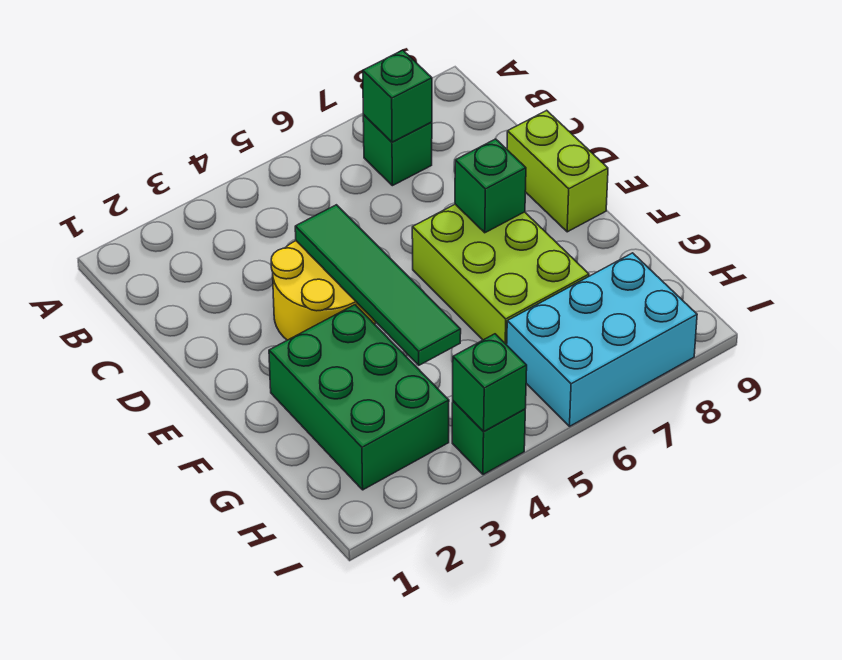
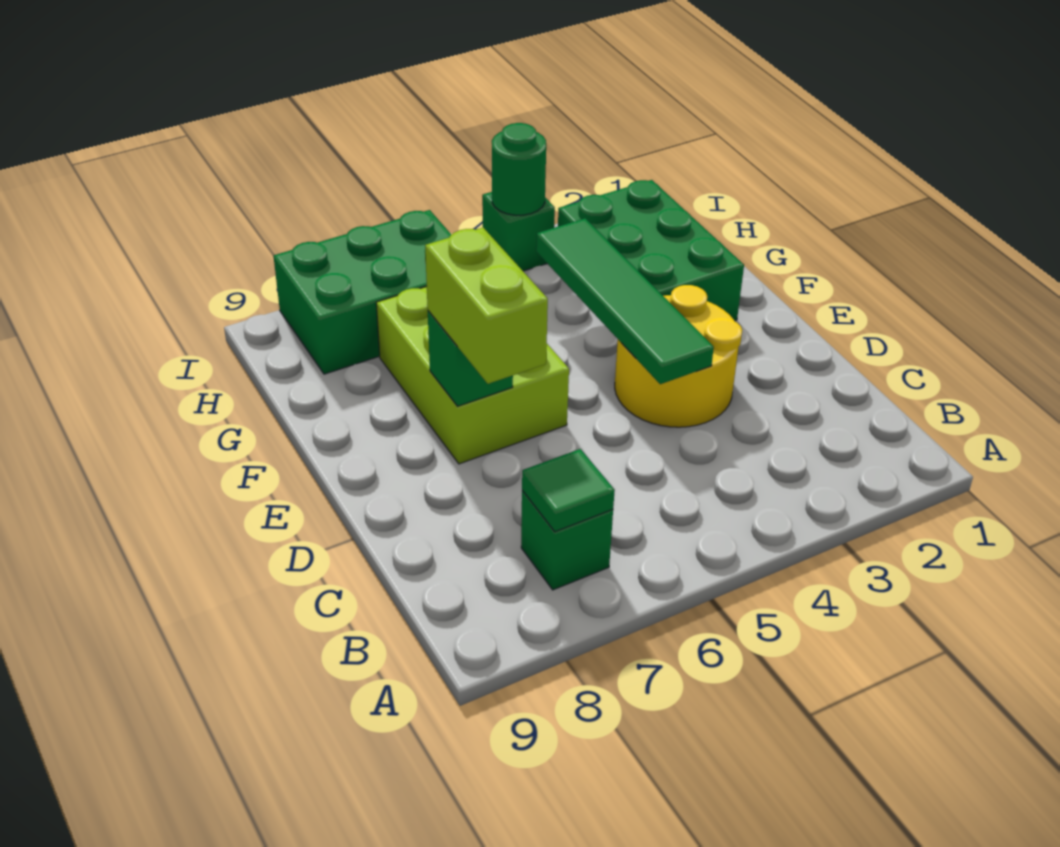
green brick B7 level 2 -> green tile B7 level 2
lime brick D9:E9 level 1 -> lime brick D7:E7 level 3
cyan brick H6:I8 level 1 -> green brick H6:I8 level 1
green brick I4 level 2 -> green round brick I4 level 2

